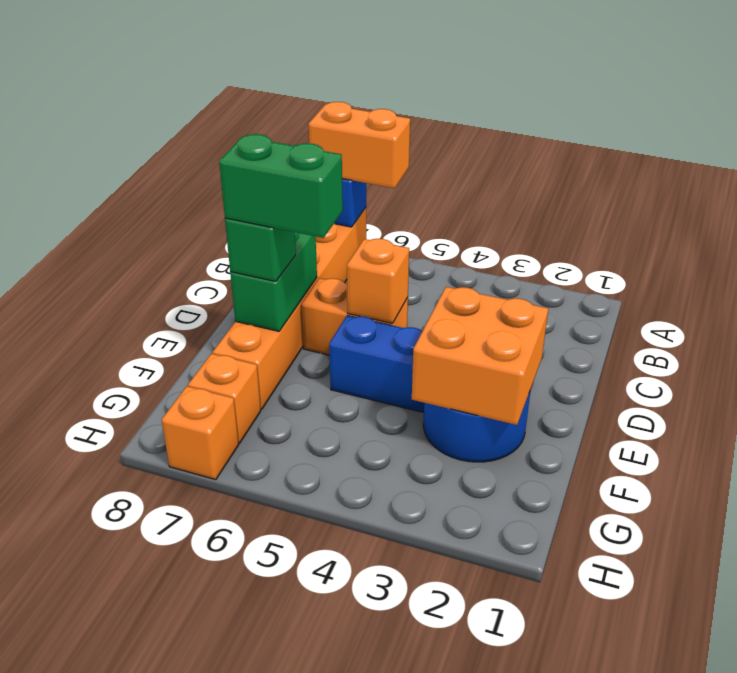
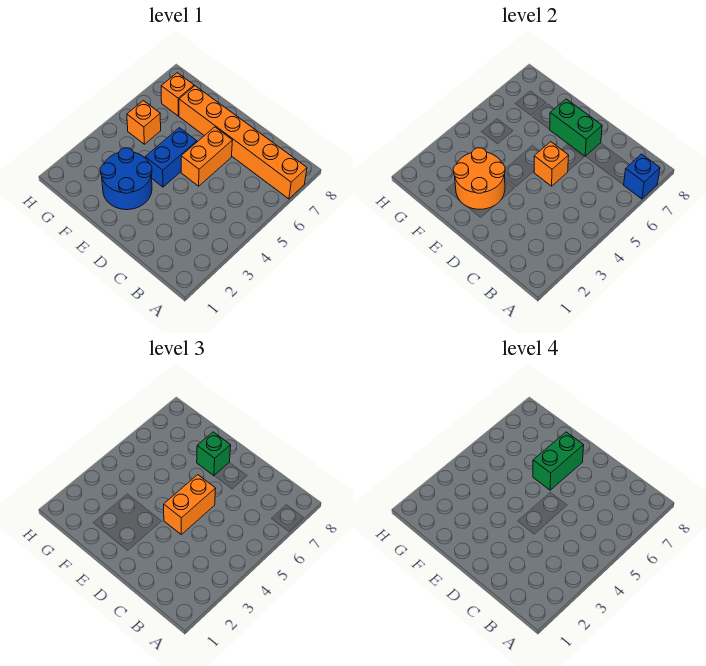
orange brick A6:A7 level 3 -> orange brick D4:D5 level 3
orange brick E2:F3 level 2 -> orange round brick E2:F3 level 2
orange brick H7 level 1 -> orange brick G5 level 1

